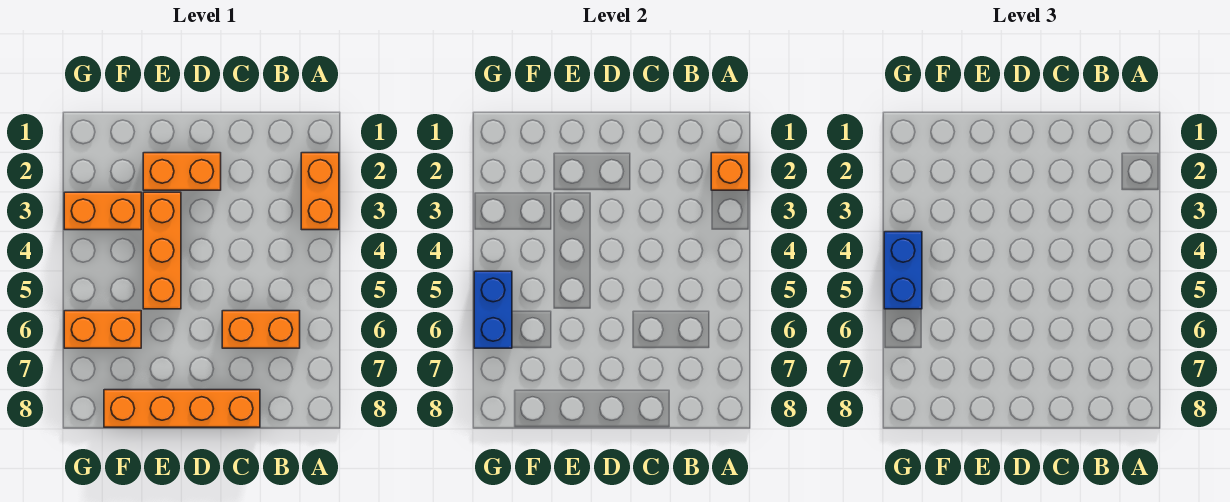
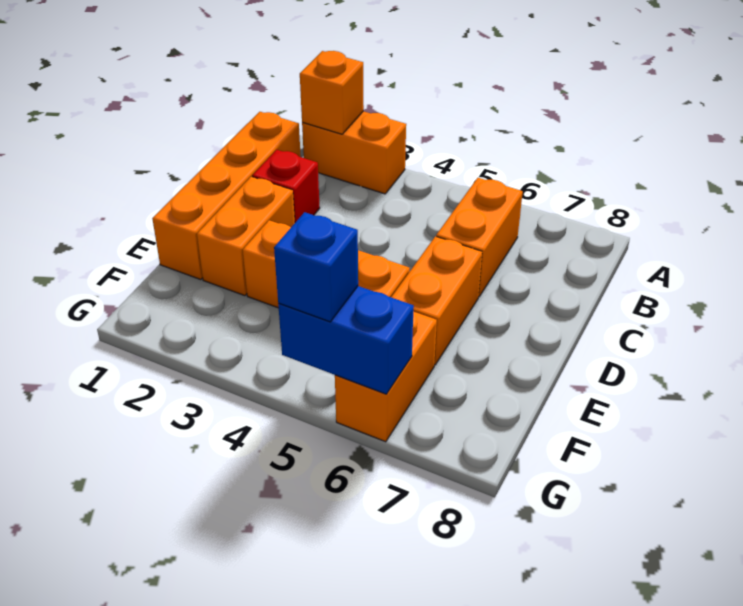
none -> red brick C2 level 1
orange brick C8:F8 level 1 -> orange brick B1:E1 level 1
orange brick F3:G3 level 1 -> orange brick D6:E6 level 1
blue brick G4:G5 level 3 -> blue brick G5 level 3

